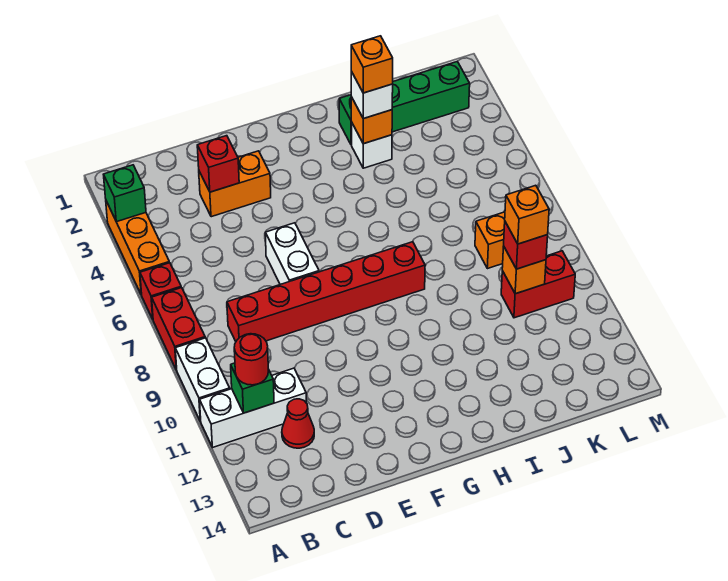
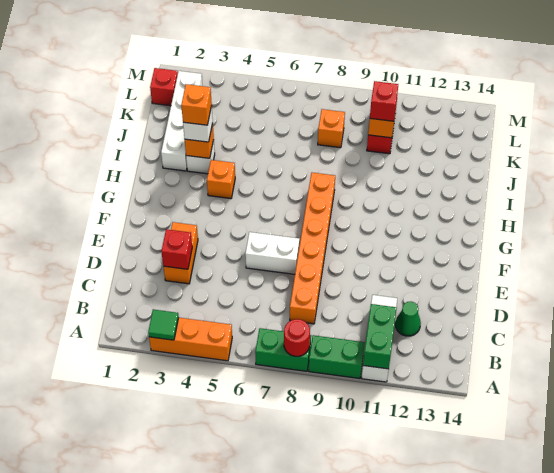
green brick A3 level 2 -> green tile A3 level 2
red brick A6 level 1 -> red brick L1 level 1
red brick A7:A8 level 1 -> green brick A7:A8 level 1
white brick A9:A10 level 1 -> green brick A9:A10 level 1
green brick B11 level 2 -> green brick A11:B11 level 2
red round brick B11 level 3 -> red round brick A8 level 2
red brick C8:H8 level 1 -> orange brick C8:H8 level 1
red cone C12 level 1 -> green cone C12 level 1
green brick I2:L2 level 1 -> white brick I2:L2 level 1
orange brick K10 level 4 -> orange brick H4 level 1

